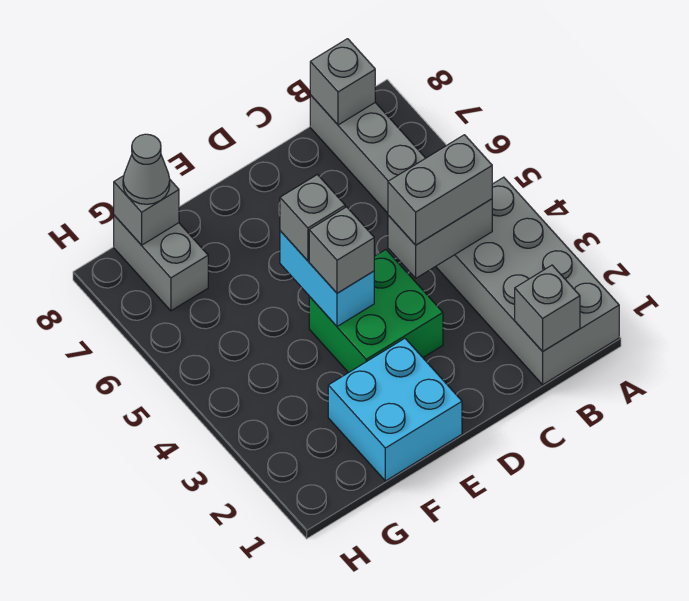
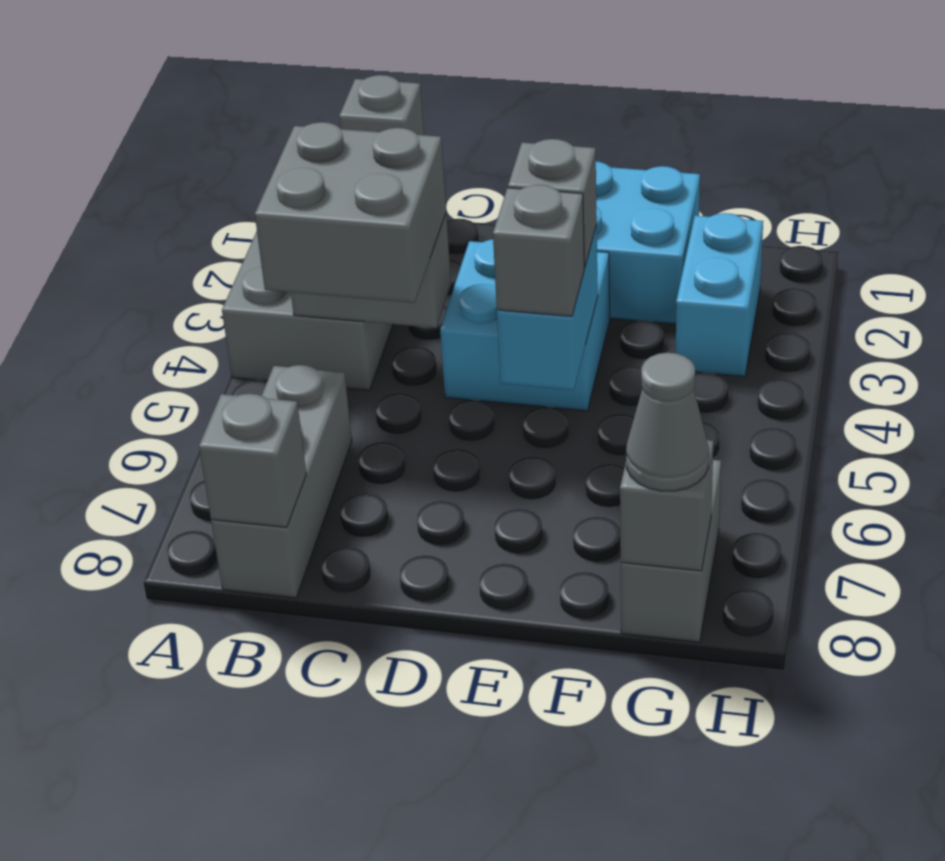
grey brick B4:C4 level 3 -> grey brick B4:C5 level 3
green brick D3:E4 level 1 -> cyan brick D3:E4 level 1
none -> cyan brick G2:G3 level 1

